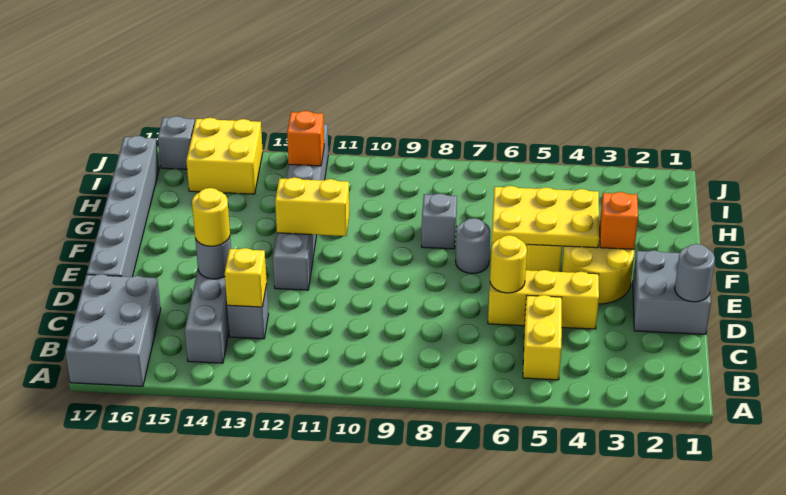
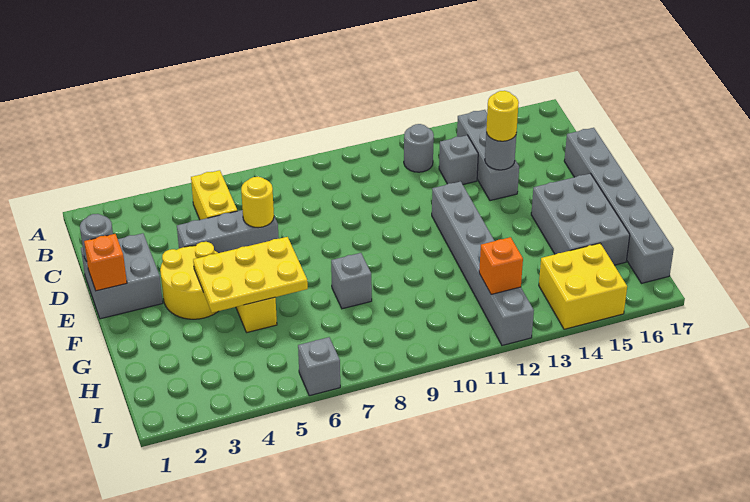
grey brick A16:C17 level 1 -> grey brick F15:H16 level 1
yellow brick C13 level 2 -> none
yellow brick D4:D6 level 1 -> grey brick D4:D6 level 1
orange brick F3 level 2 -> orange brick E1 level 2
grey round brick F7 level 1 -> grey round brick B12 level 1
yellow brick F11:F12 level 2 -> none
grey brick J16 level 1 -> grey brick J6 level 1

